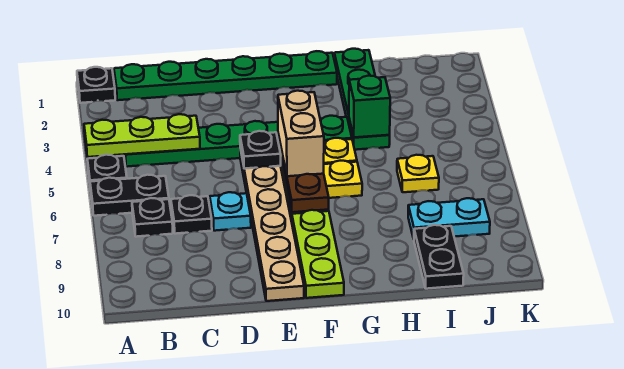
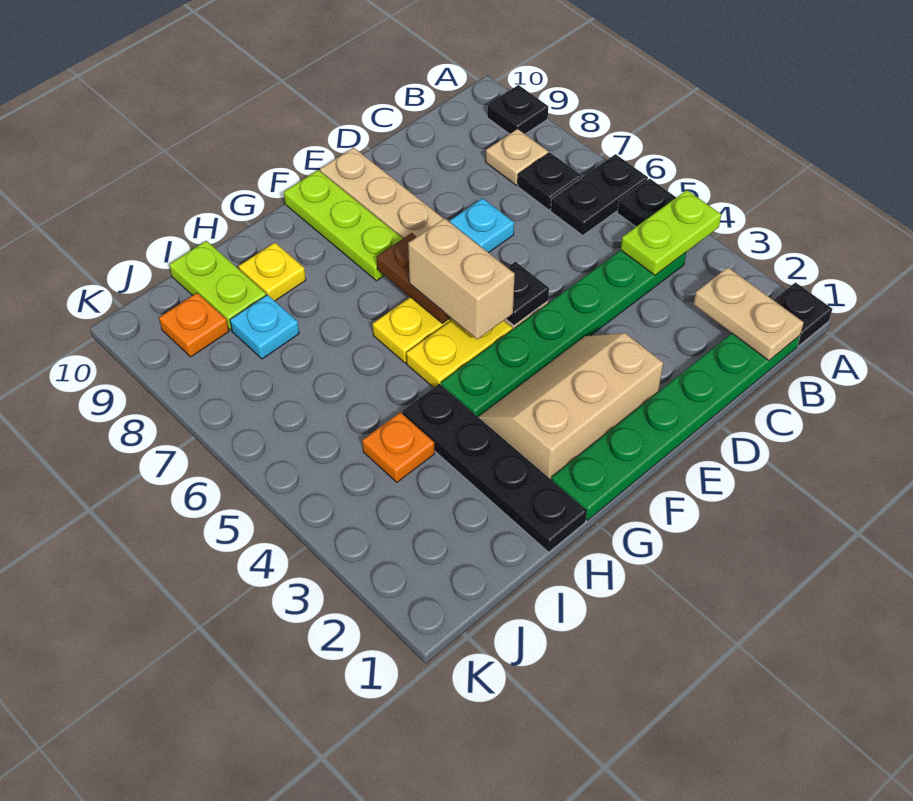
lime plate A4:C4 level 2 -> lime plate A4:B4 level 2
none -> tan plate B1:B2 level 2
none -> tan plate B8 level 1
black plate C7 level 1 -> black plate A9 level 1
none -> tan slope E2:G3 level 1 top 2
green plate H1:H4 level 1 -> black plate H1:H4 level 1
green brick H4 level 2 -> none
none -> orange plate I4 level 1
yellow plate I6 level 1 -> yellow plate H9 level 1
cyan plate I8:J8 level 1 -> cyan plate I8 level 1
black plate I9:I10 level 1 -> lime plate I9:I10 level 1
none -> orange plate J9 level 1

